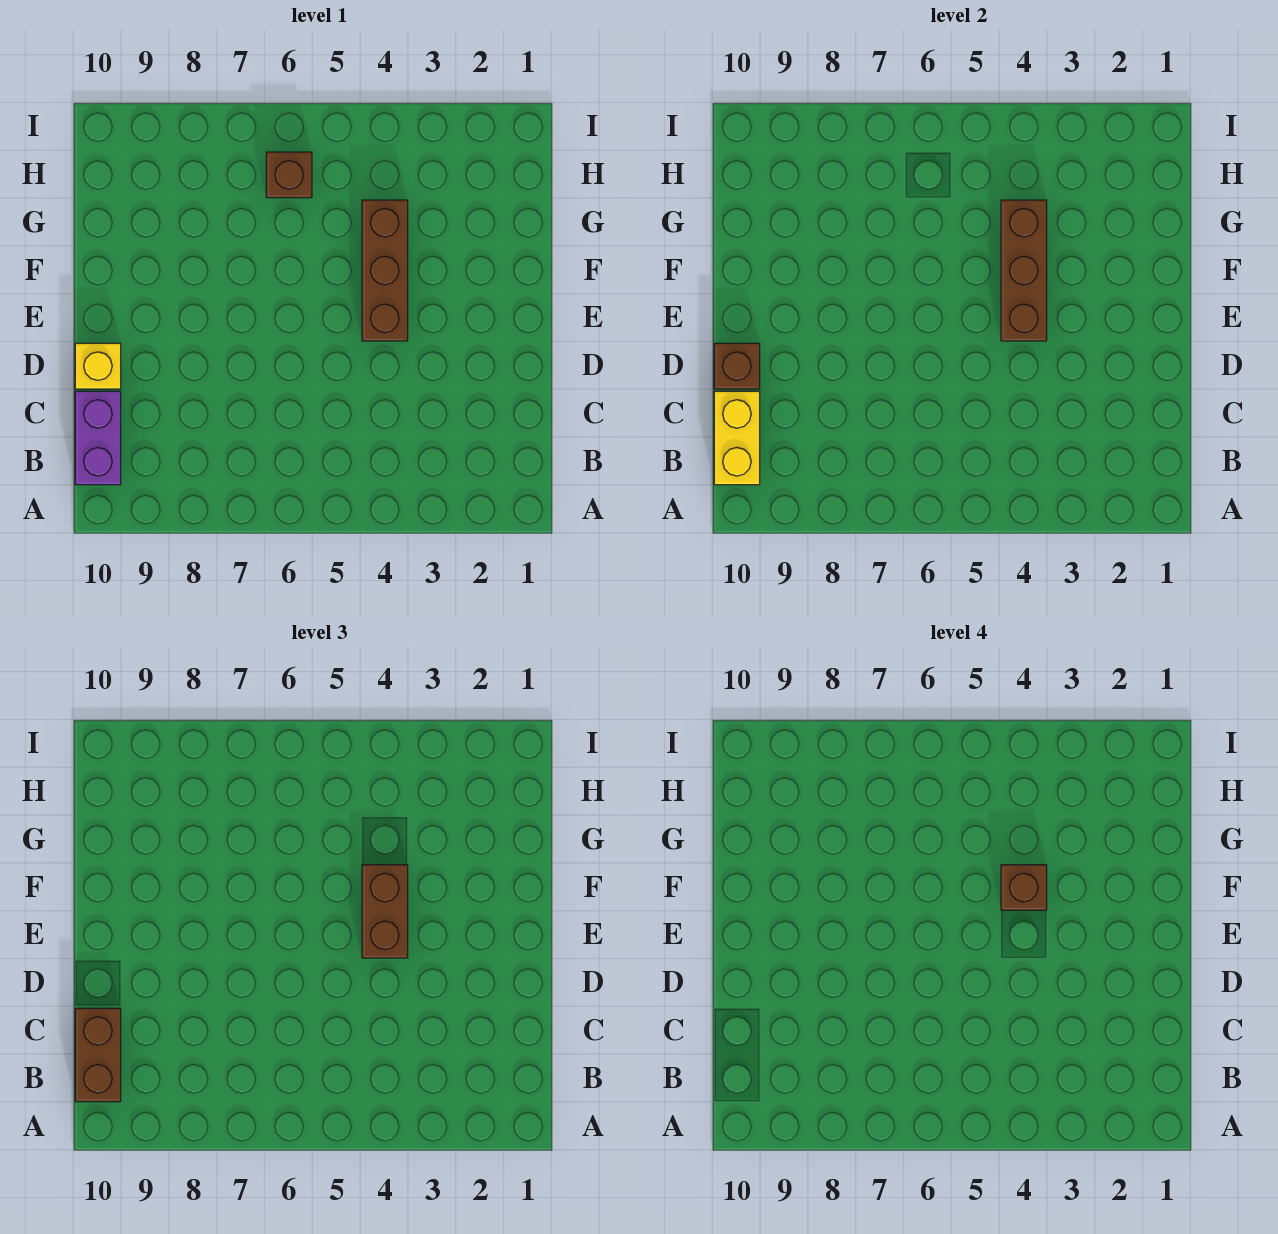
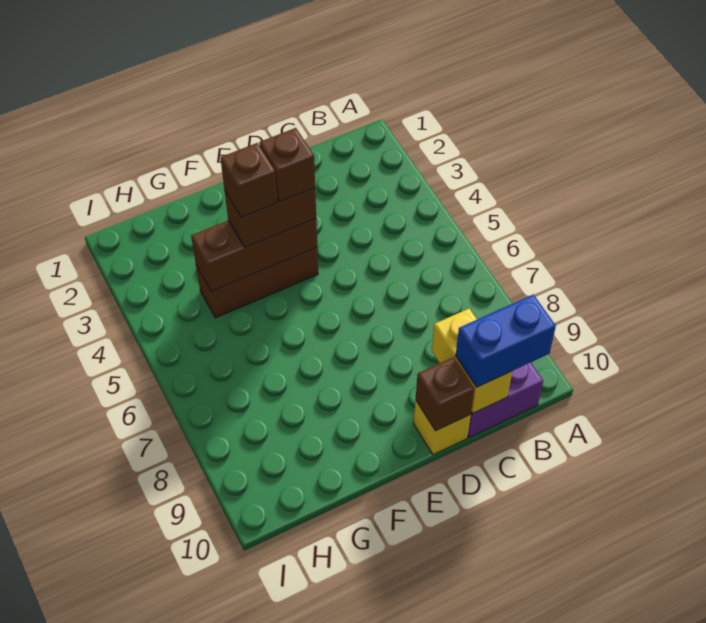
yellow brick B10:C10 level 2 -> yellow brick C9:C10 level 2
brown brick B10:C10 level 3 -> blue brick B10:C10 level 3
brown brick H6 level 1 -> brown brick E4 level 4

